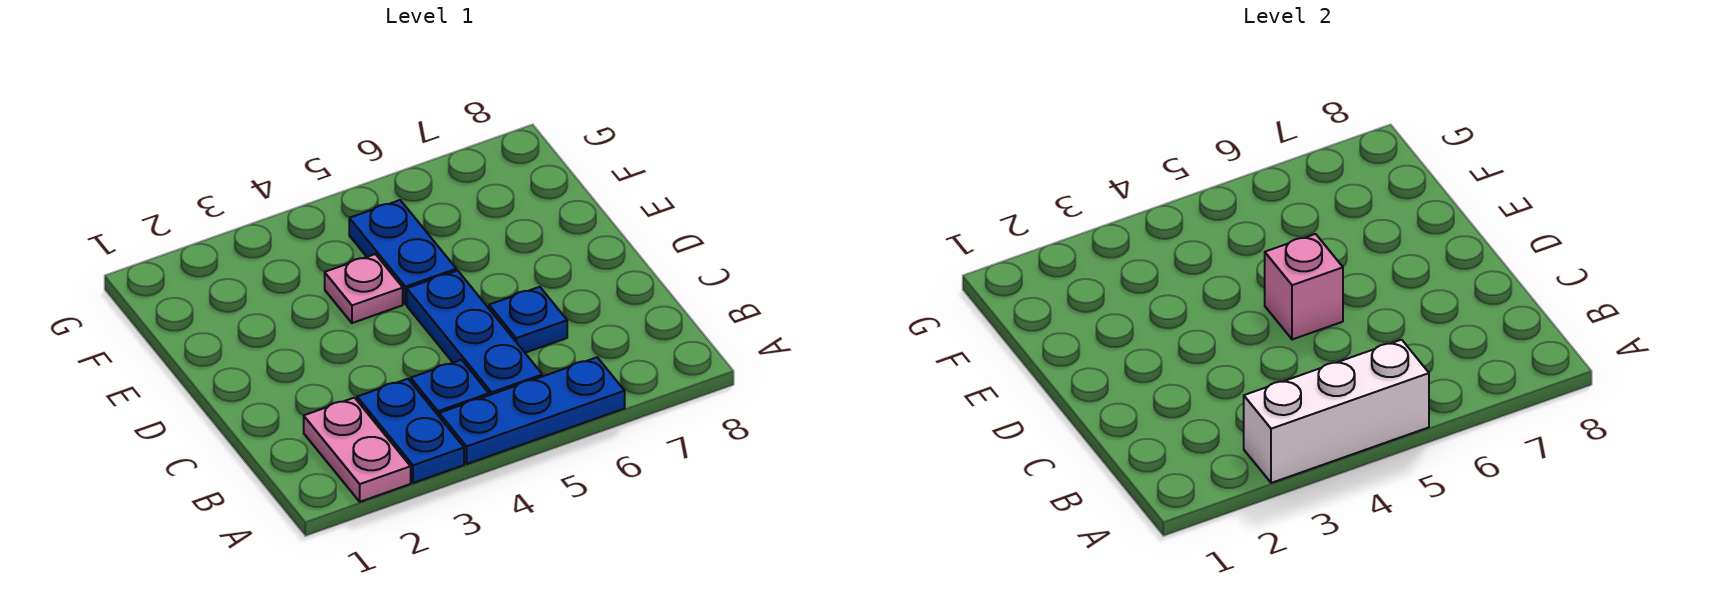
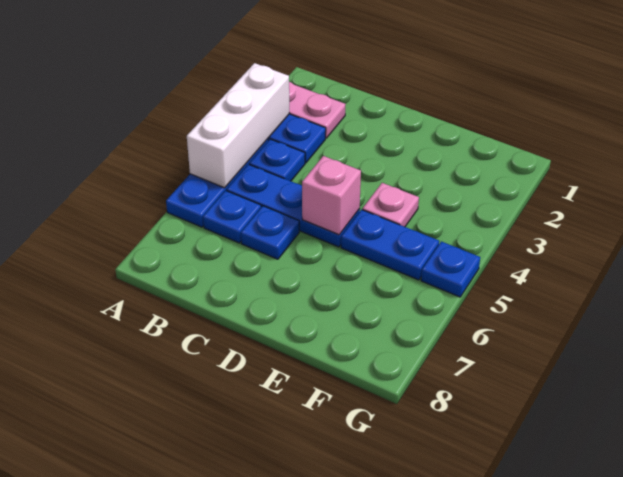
none -> blue plate B6 level 1
none -> blue plate G5 level 1

